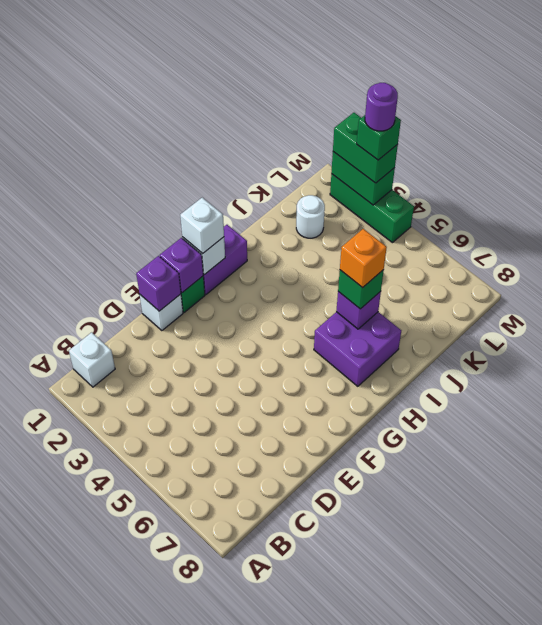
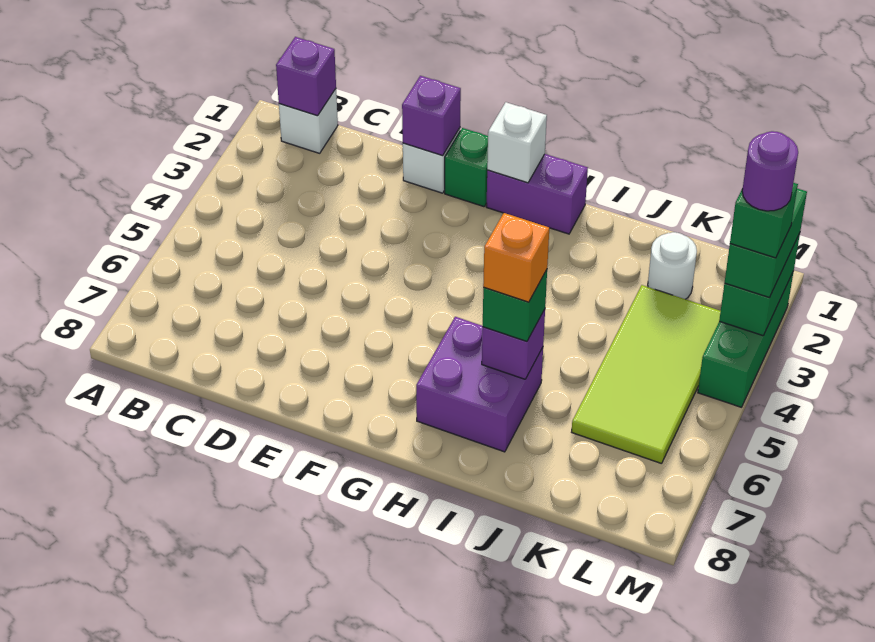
purple brick F1 level 2 -> purple brick B1 level 2
white brick G1 level 3 -> none
none -> lime tile K3:L6 level 1

